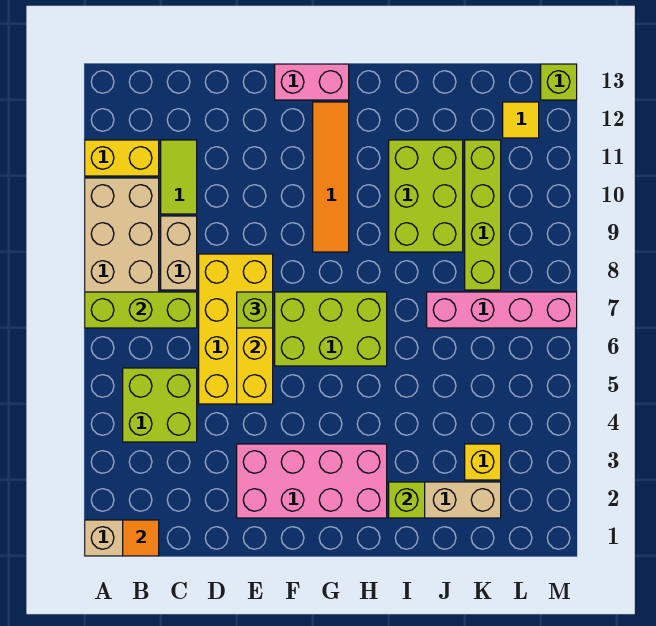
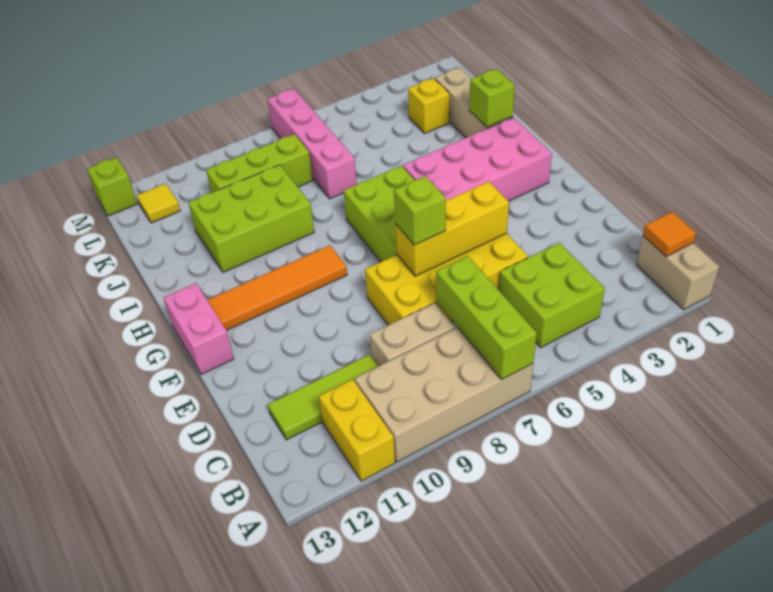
lime tile C10:C11 level 1 -> lime tile C10:C12 level 1
pink brick E2:H3 level 1 -> pink brick G2:H5 level 1
lime brick K8:K11 level 1 -> lime brick K8:K10 level 1

